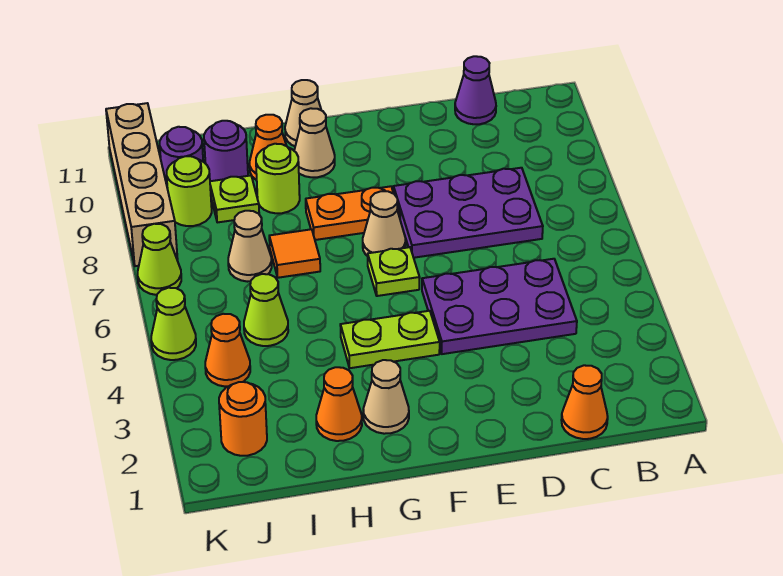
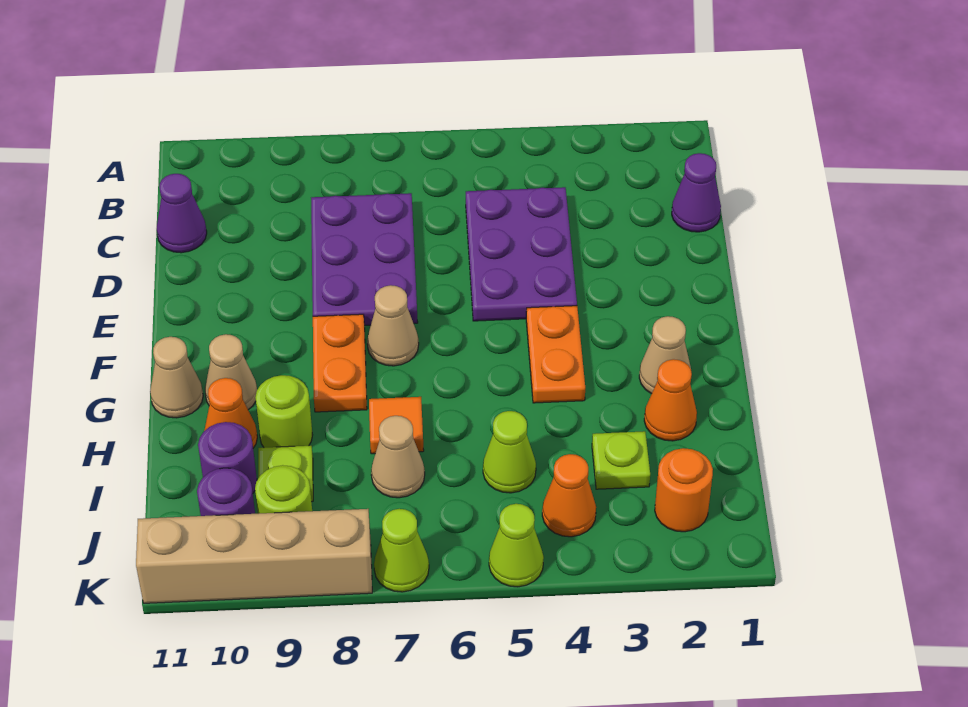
orange cone C1 level 1 -> purple cone C1 level 1
lime plate F4:G4 level 1 -> orange plate F4:G4 level 1
lime plate F6 level 1 -> lime plate I3 level 1

